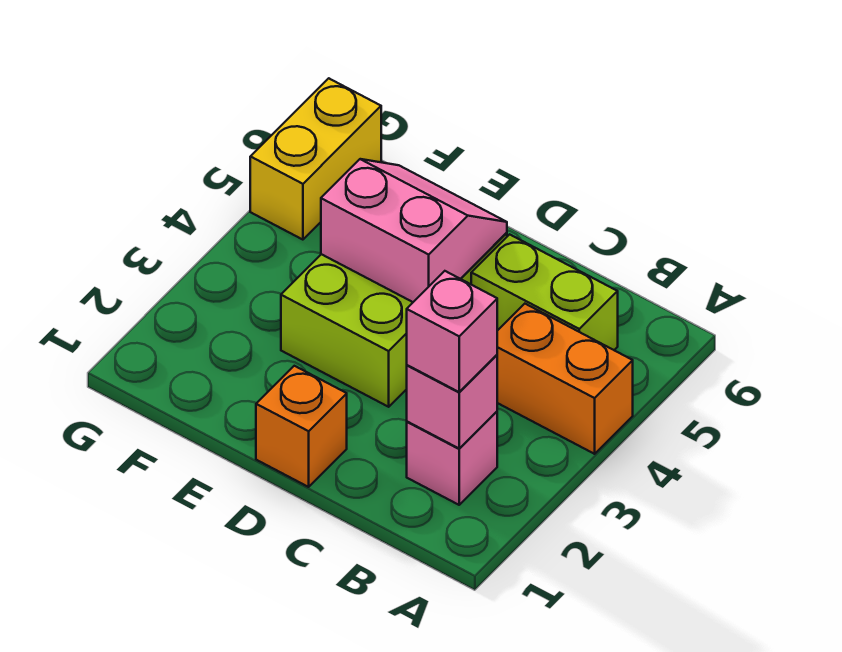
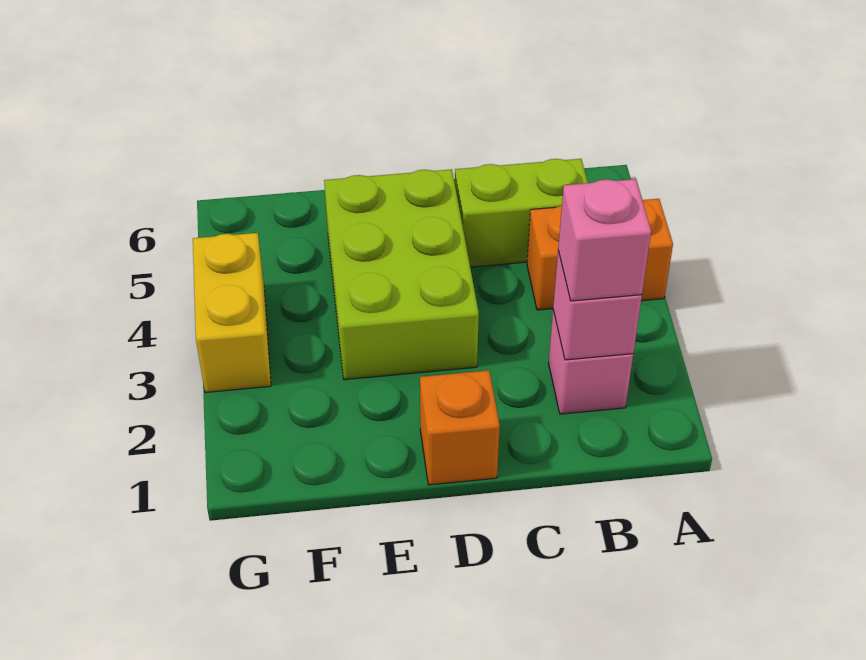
pink slope D4:E5 level 2 top 4 -> none
yellow brick G5:G6 level 1 -> yellow brick G3:G4 level 1

